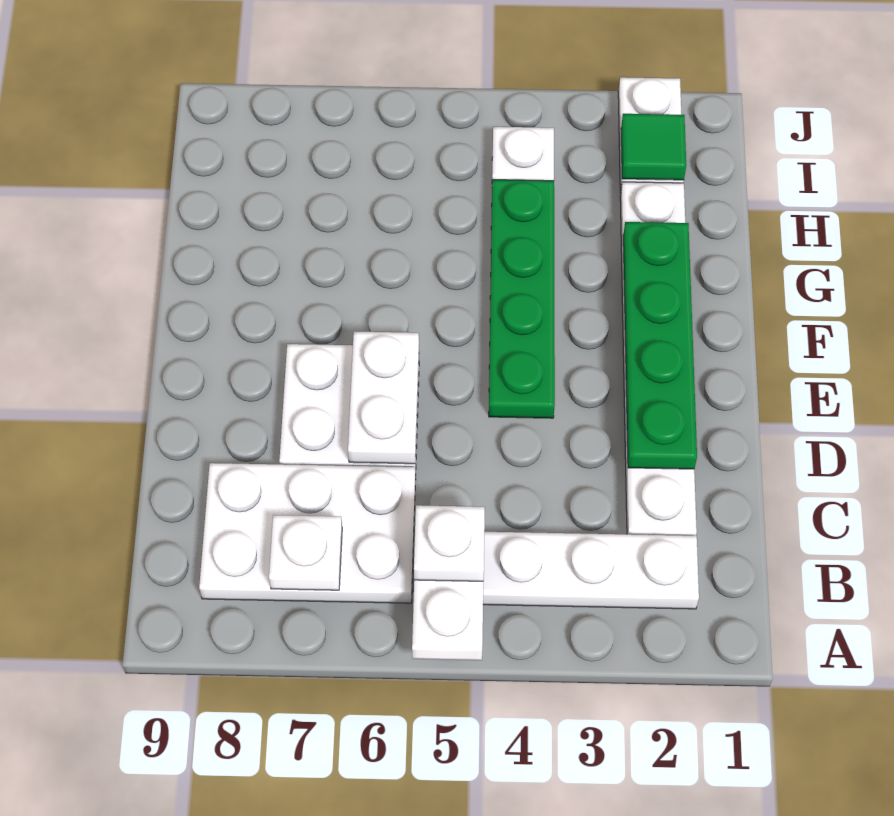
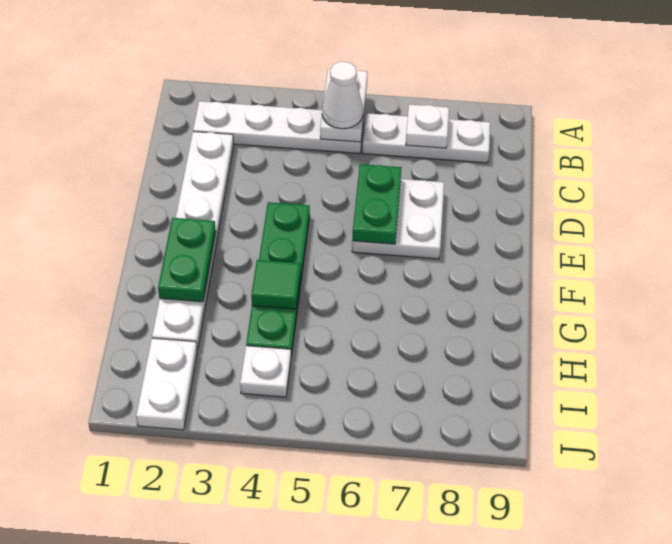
white plate B5 level 3 -> white cone B5 level 3
white plate B6:C8 level 1 -> white plate B6:B8 level 1
green plate D2:G2 level 2 -> green plate F2:G2 level 2
white plate D6:E6 level 2 -> green plate D6:E6 level 2
green tile I2 level 2 -> green tile G4 level 2

